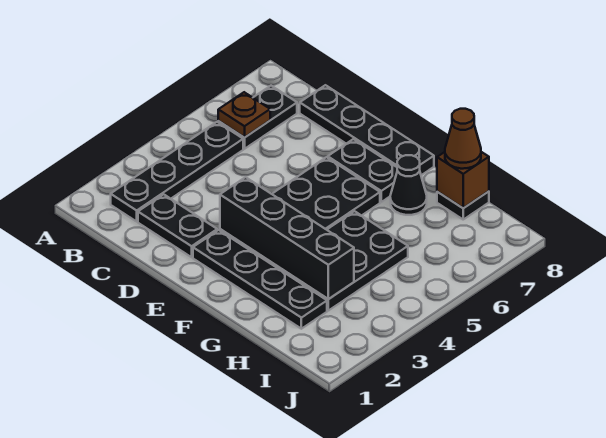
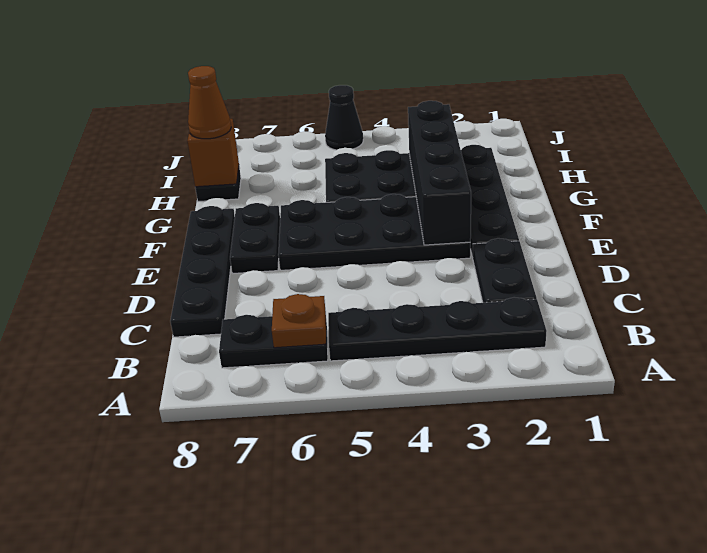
black cone G7 level 1 -> black cone J5 level 1

